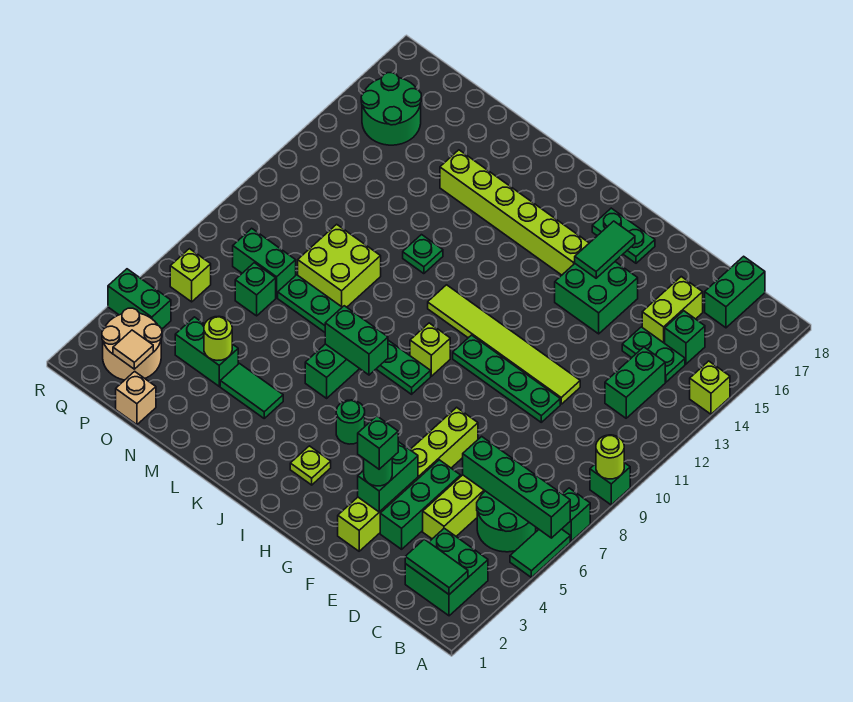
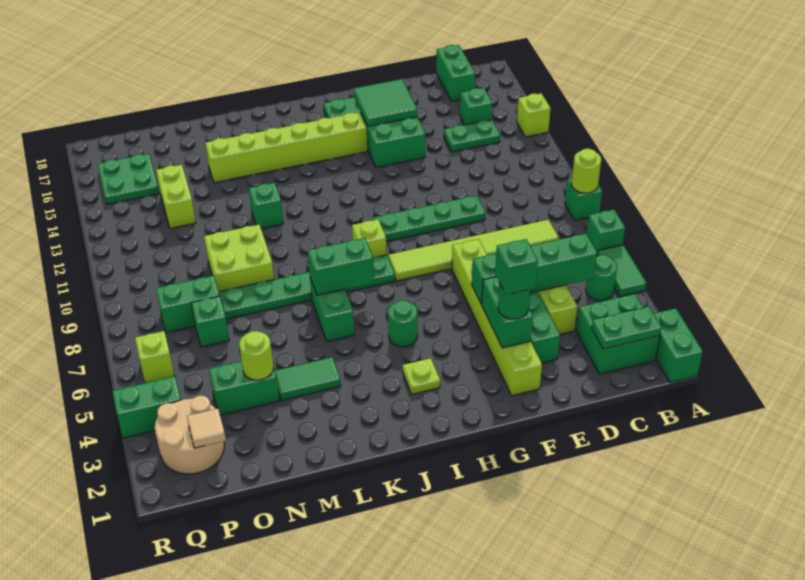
green brick A6:D6 level 2 -> green brick C5:F5 level 2
green tile B2:C2 level 2 -> green plate B2:C2 level 2
green round brick B5:C6 level 1 -> green round brick B5 level 1
green brick C12:C13 level 1 -> green brick A1:A2 level 1
lime brick D15:D16 level 1 -> lime brick O13:O14 level 1
lime tile E11:J11 level 1 -> lime tile C8:H8 level 1
green tile G15:G16 level 2 -> green tile F15:G16 level 2
green plate L12 level 1 -> green brick L12 level 1
tan brick O1 level 1 -> none
green round brick P15:Q16 level 1 -> green plate P15:Q16 level 1

